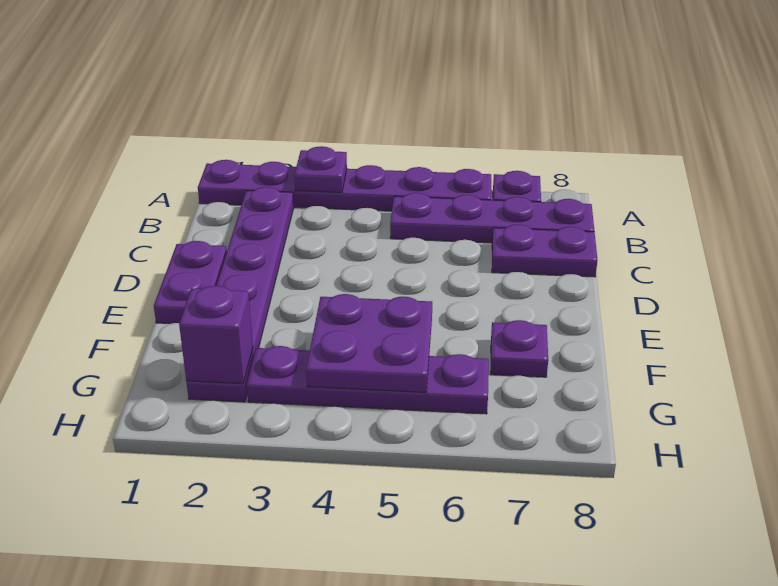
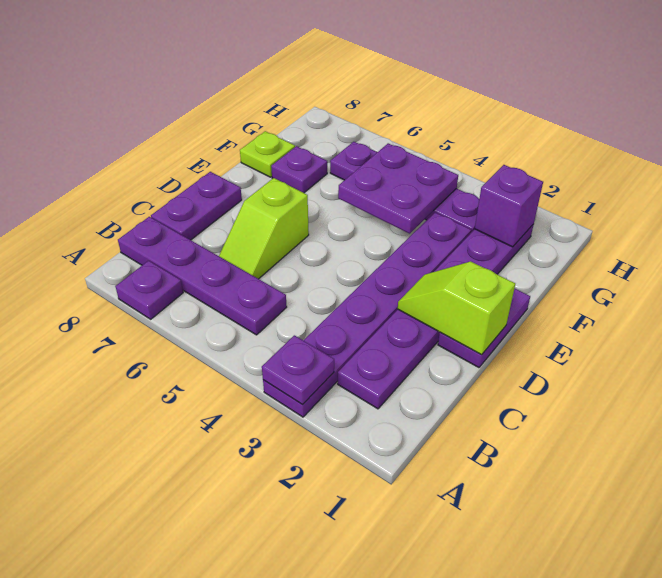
purple plate A1:A6 level 1 -> purple plate A3:F3 level 1
none -> lime slope C6:D6 level 1 top D
purple plate C7:C8 level 1 -> purple plate C8:D8 level 1
none -> lime slope D1:D2 level 2 top 1
none -> lime plate F8 level 1

